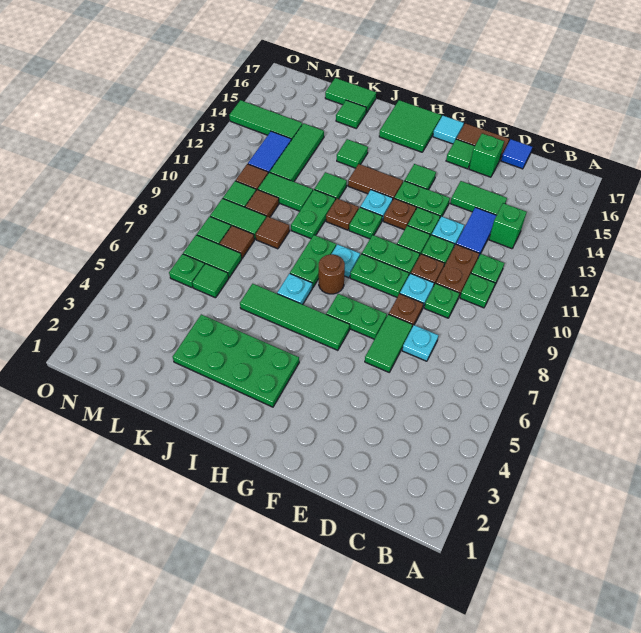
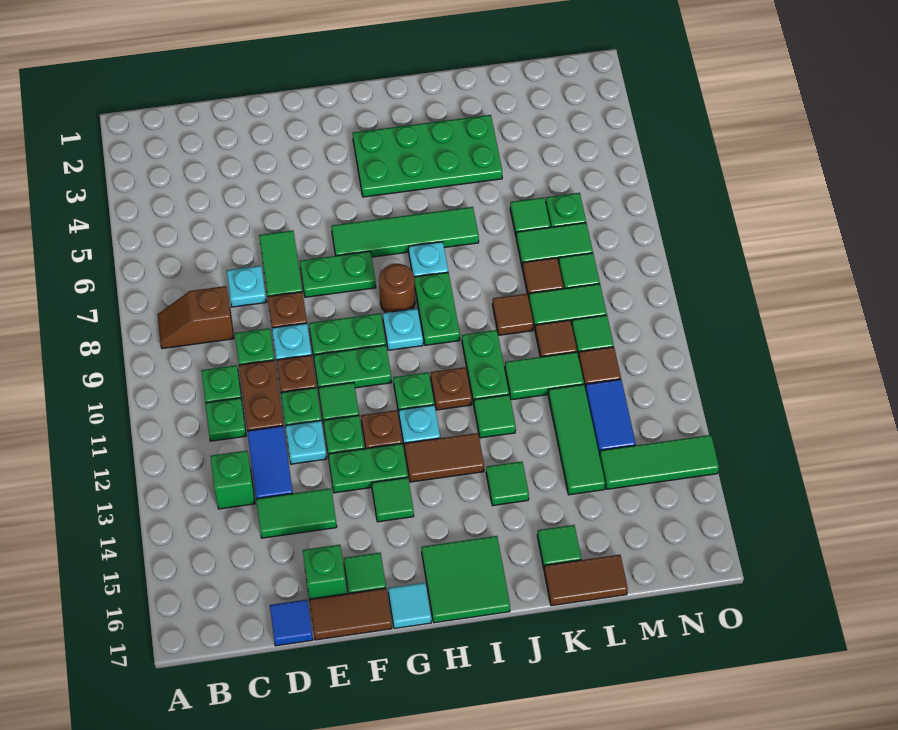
none -> brown slope B8:C8 level 1 top C
green tile K17:L17 level 1 -> brown tile K17:L17 level 1

